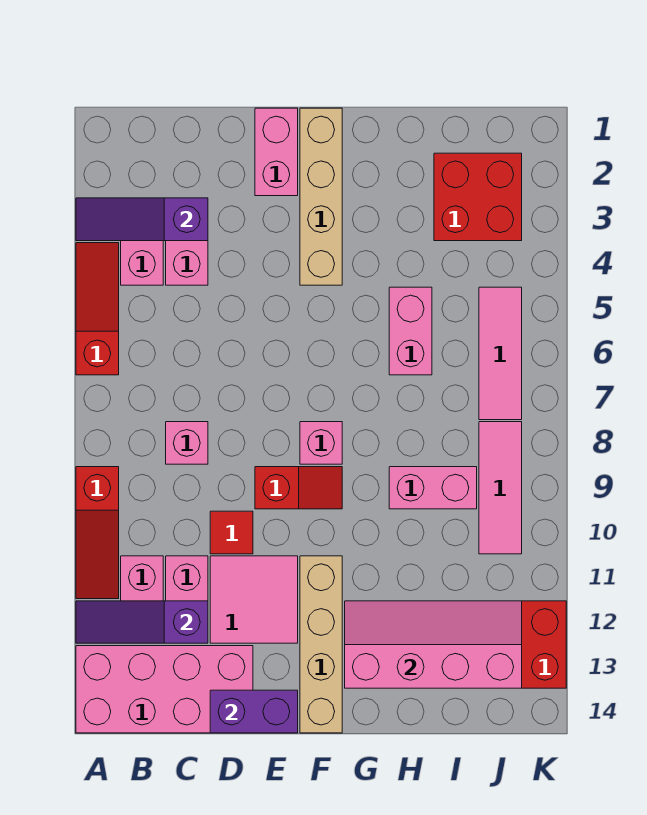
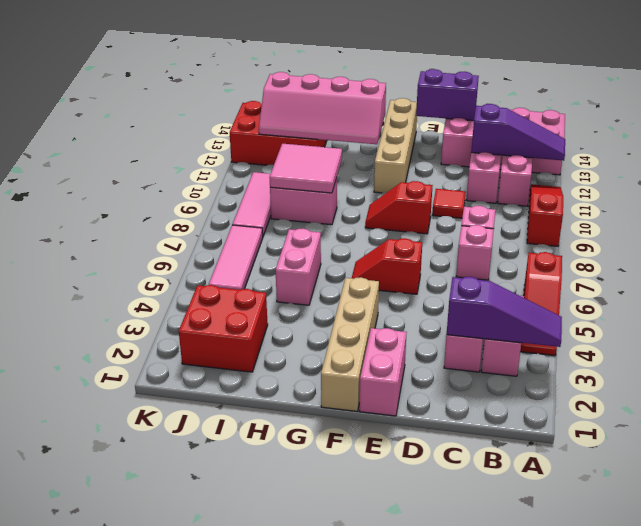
pink tile D11:E12 level 1 -> pink tile H9:I10 level 2
none -> red slope E6:F6 level 1 top E
pink brick F8 level 1 -> pink brick C7 level 1

